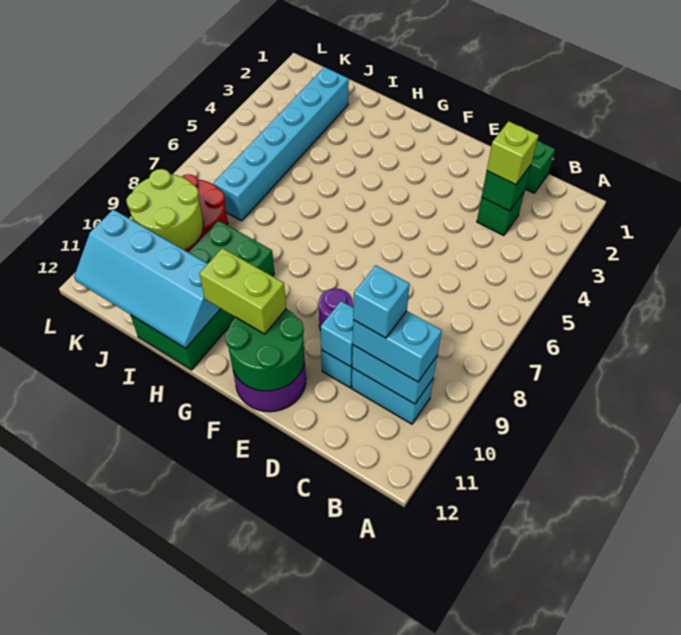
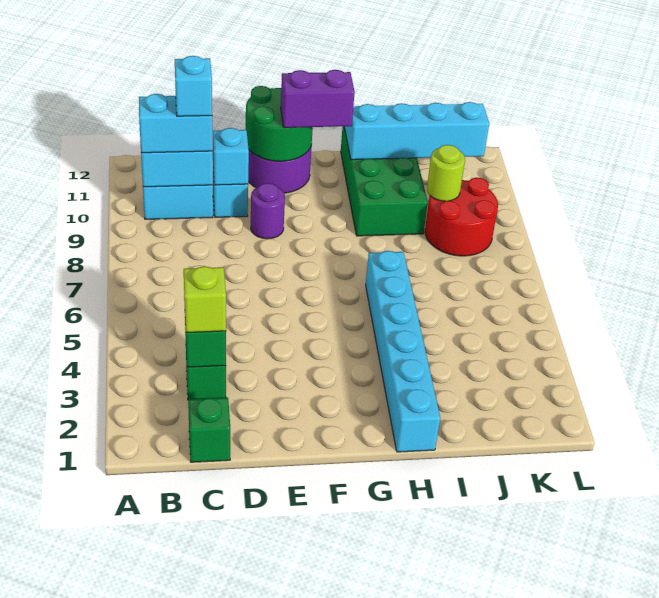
lime brick F11:G11 level 3 -> purple brick F11:G11 level 3
cyan brick J2:J7 level 1 -> cyan brick H1:H6 level 1
lime round brick J9:K10 level 2 -> lime round brick J9 level 2

